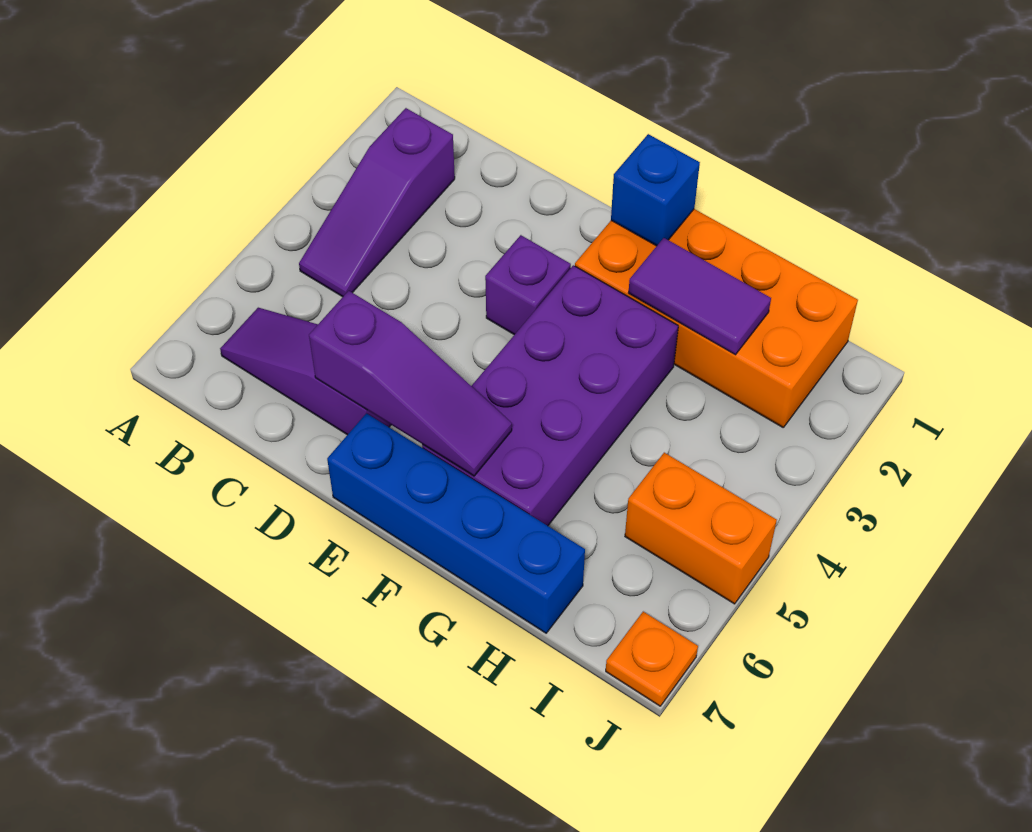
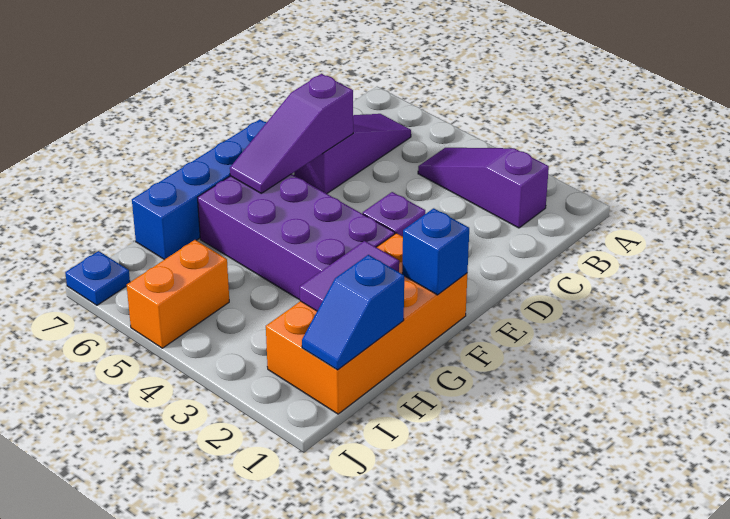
none -> blue slope H1:I1 level 2 top H
orange plate J7 level 1 -> blue plate J7 level 1

